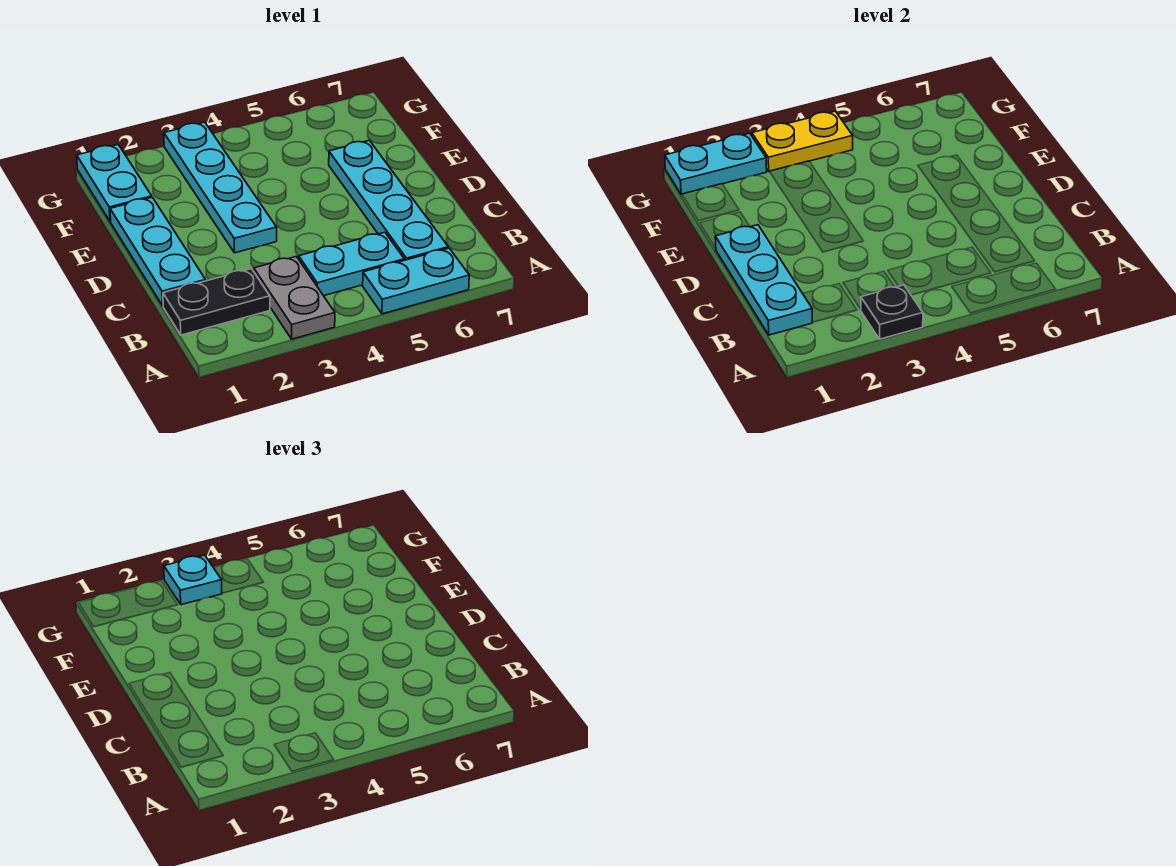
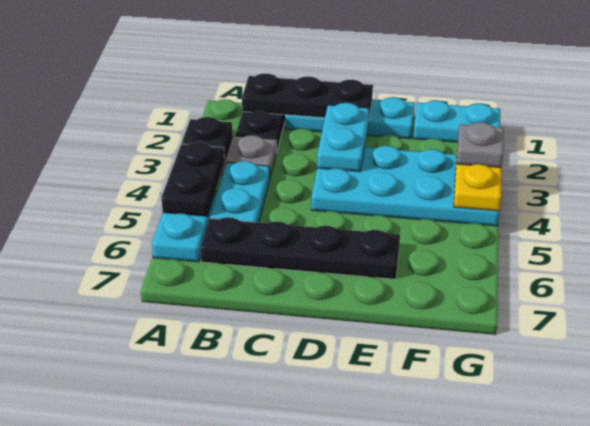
none -> black plate A4:A5 level 2
cyan plate B1:D1 level 2 -> black plate B1:D1 level 2
cyan plate B6:E6 level 1 -> black plate B6:E6 level 1
cyan plate D3:G3 level 1 -> cyan plate D3:G4 level 1
cyan plate G1:G2 level 2 -> cyan plate D2:D3 level 2
cyan plate G3 level 3 -> grey plate G3 level 3

